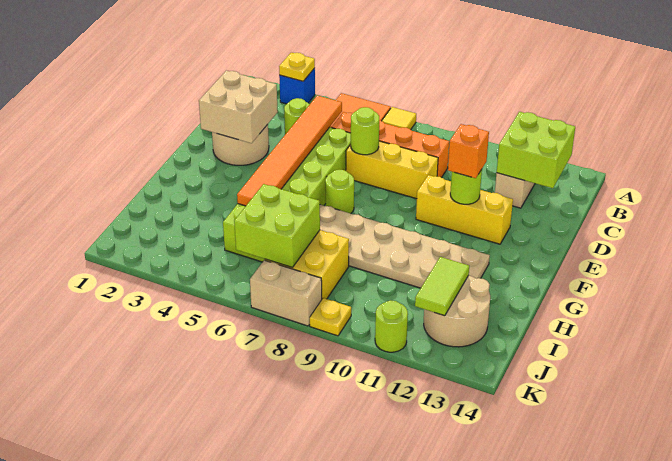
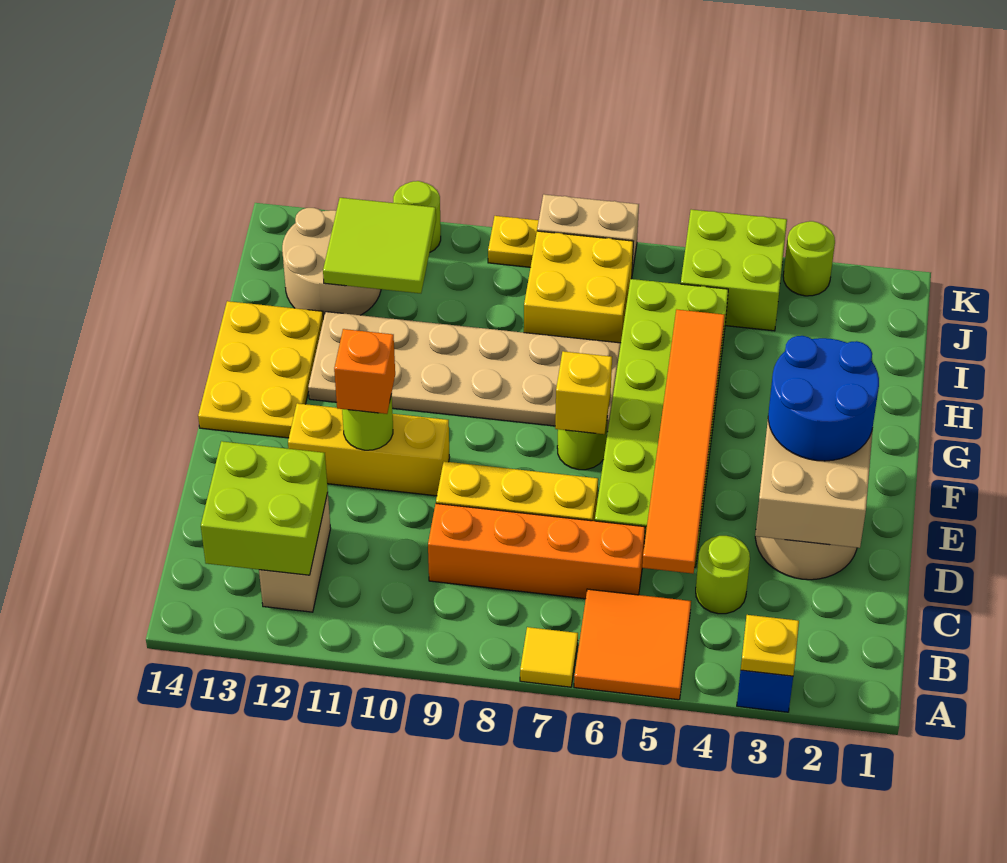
lime round brick D7 level 2 -> lime round brick K3 level 1
none -> blue round brick E2:F3 level 3
none -> yellow brick F7 level 2
none -> yellow plate F13:H14 level 1
lime brick I6:J7 level 2 -> lime brick J4:K5 level 1
lime tile I12:J12 level 2 -> lime tile I11:J12 level 2

